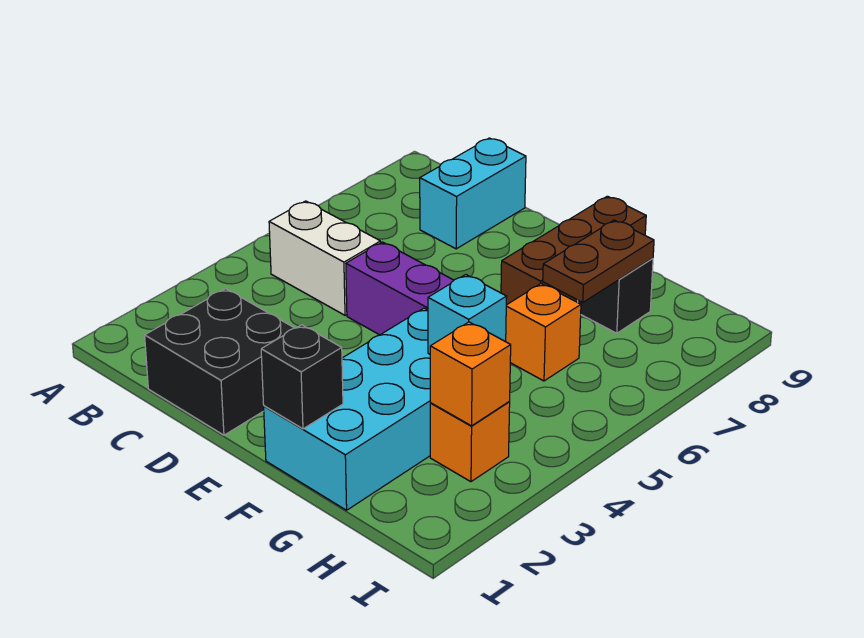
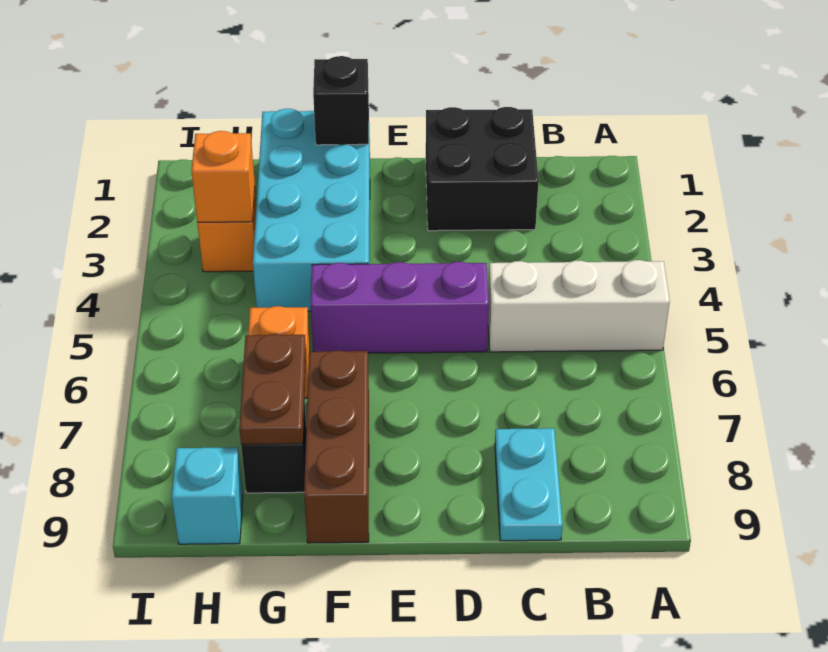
white brick B5:C5 level 1 -> white brick A5:C5 level 1
cyan brick C8:C9 level 1 -> cyan plate C8:C9 level 1
cyan brick G4 level 2 -> cyan brick H9 level 1

